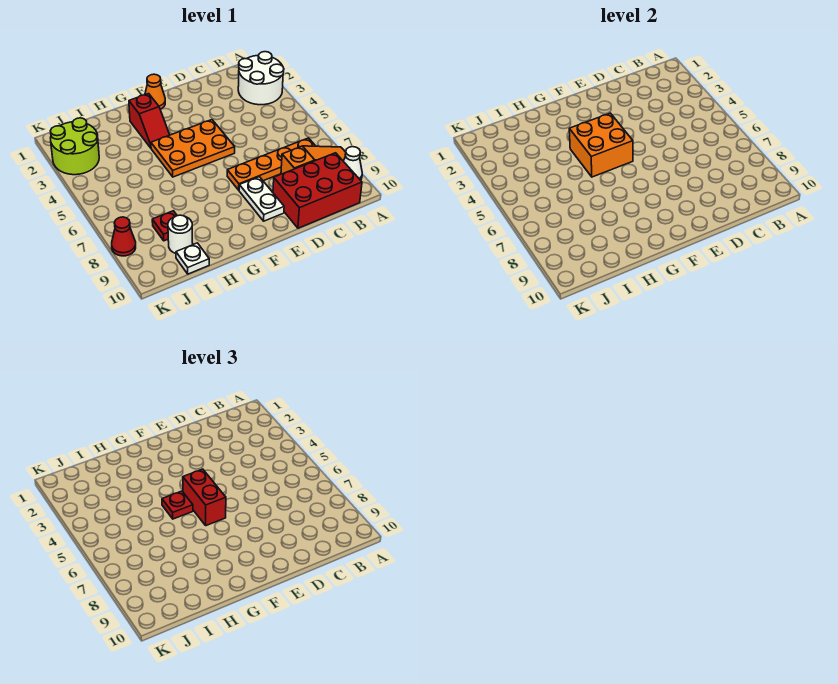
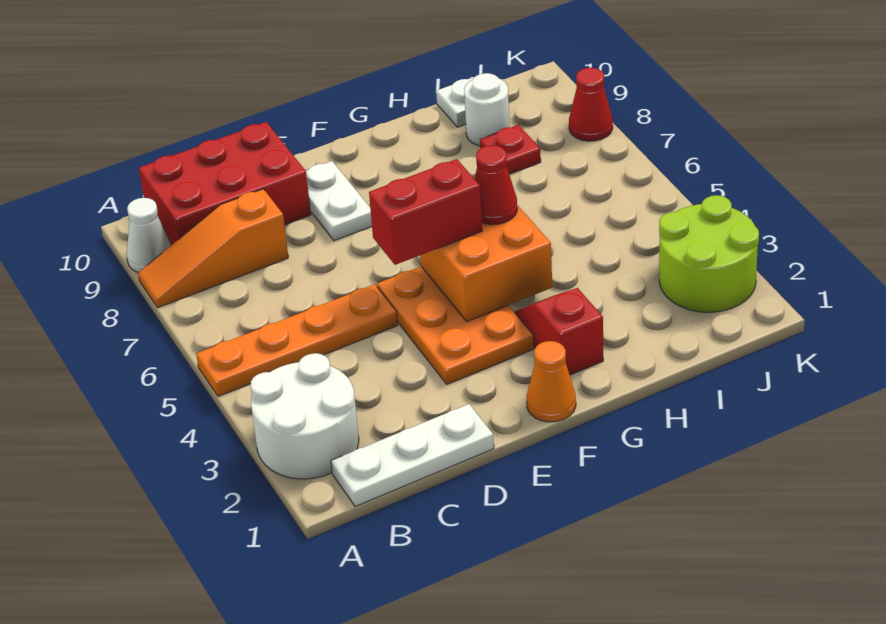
none -> white plate B1:D1 level 1
orange plate B7:E7 level 1 -> orange plate A5:D5 level 1
orange plate E4:G5 level 1 -> orange plate E3:F5 level 1
red brick F5:F6 level 3 -> red brick E5:F5 level 3
red plate G5 level 3 -> red cone G5 level 3

